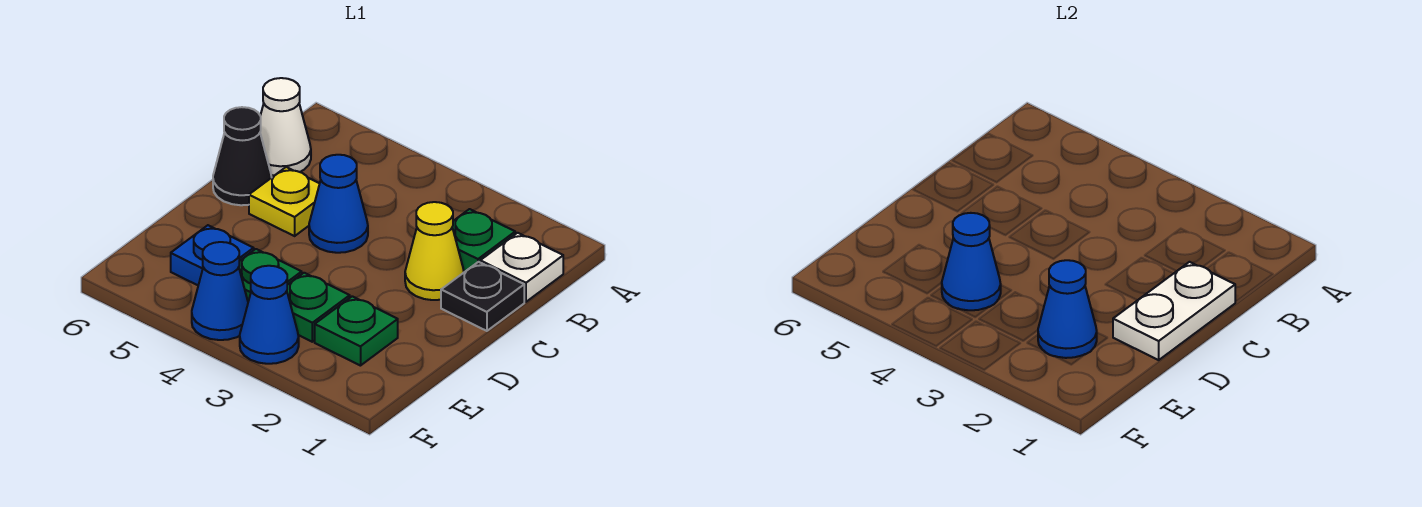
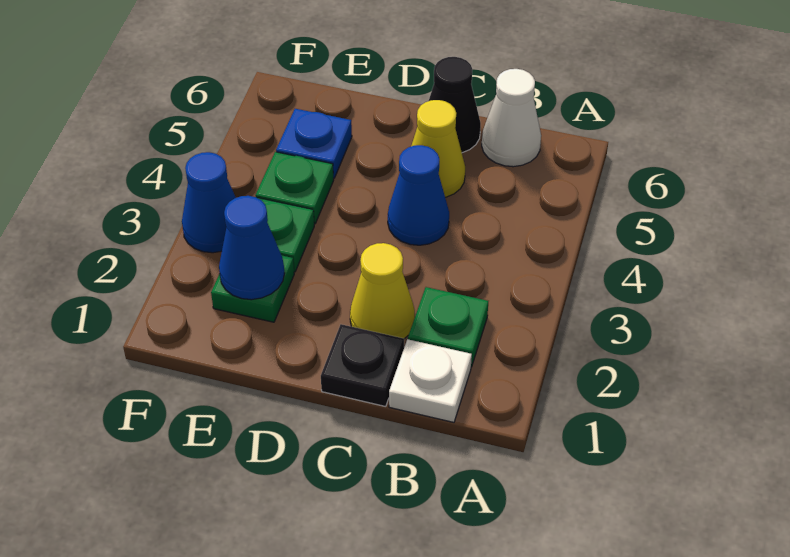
white plate C1:D1 level 2 -> none
yellow plate C5 level 1 -> yellow cone C5 level 1
blue cone E4 level 2 -> none
blue cone F4 level 1 -> none

